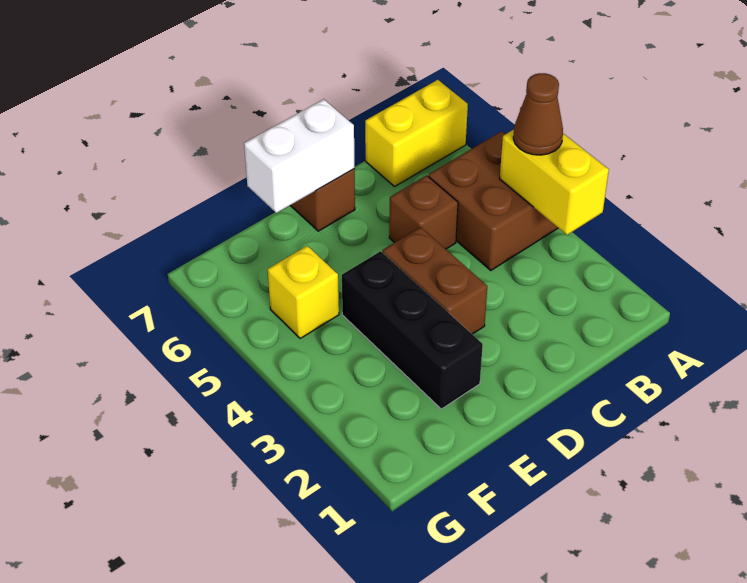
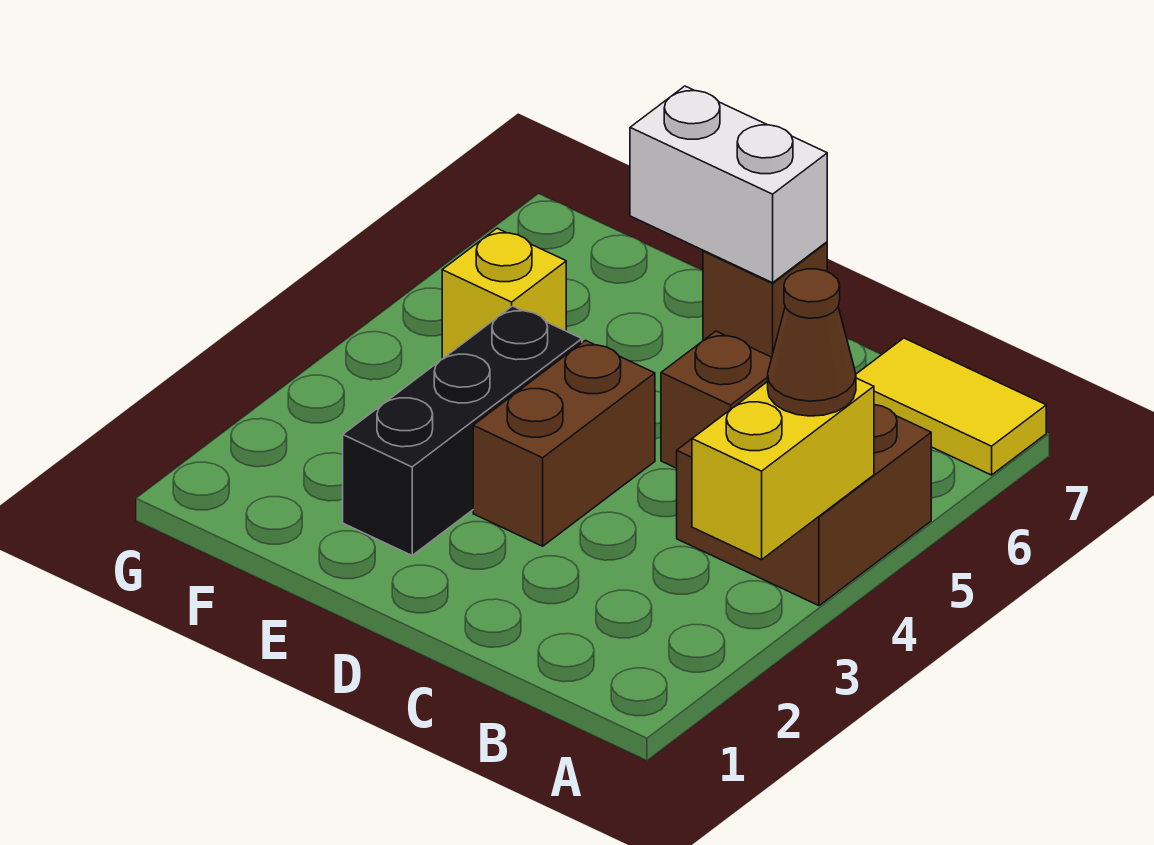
yellow brick A7:B7 level 1 -> yellow tile A7:B7 level 1

